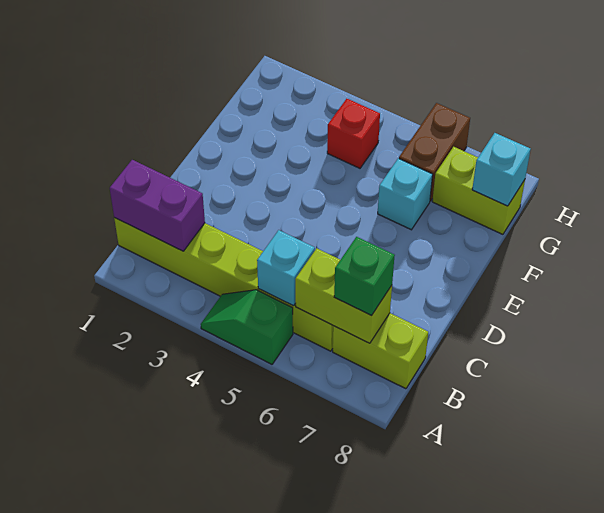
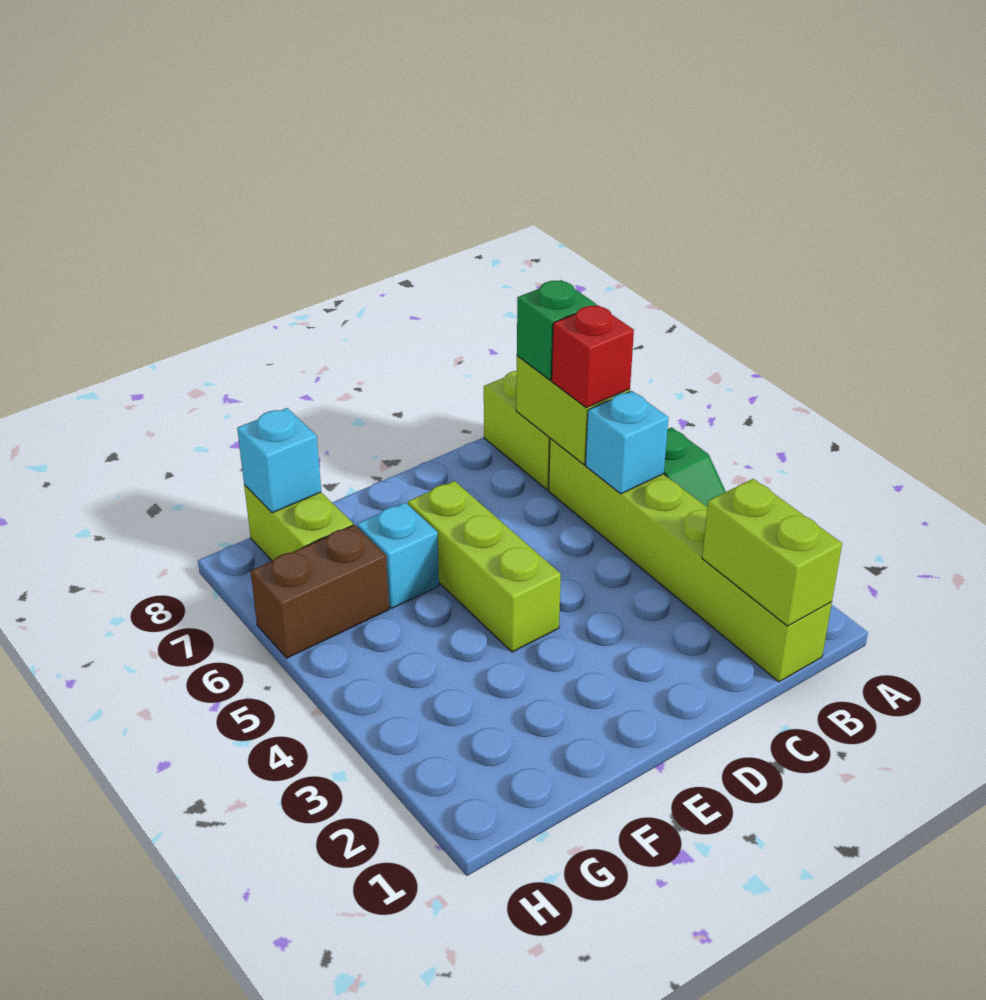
purple brick B1:B2 level 2 -> lime brick B1:B2 level 2
none -> lime brick E4:E6 level 1
red brick G4 level 1 -> red brick B6 level 3

